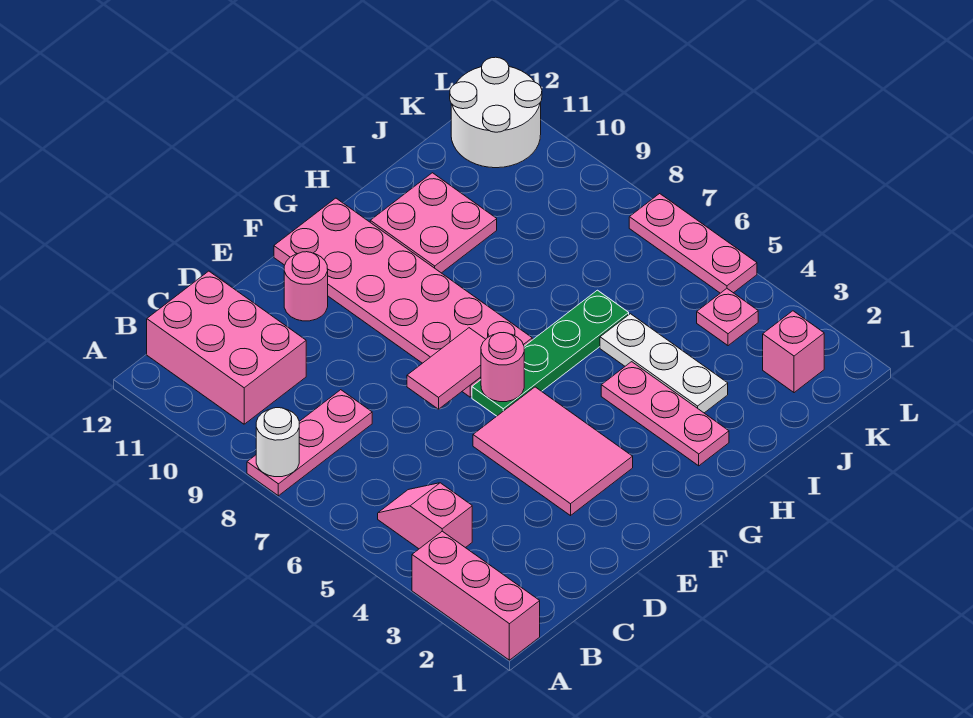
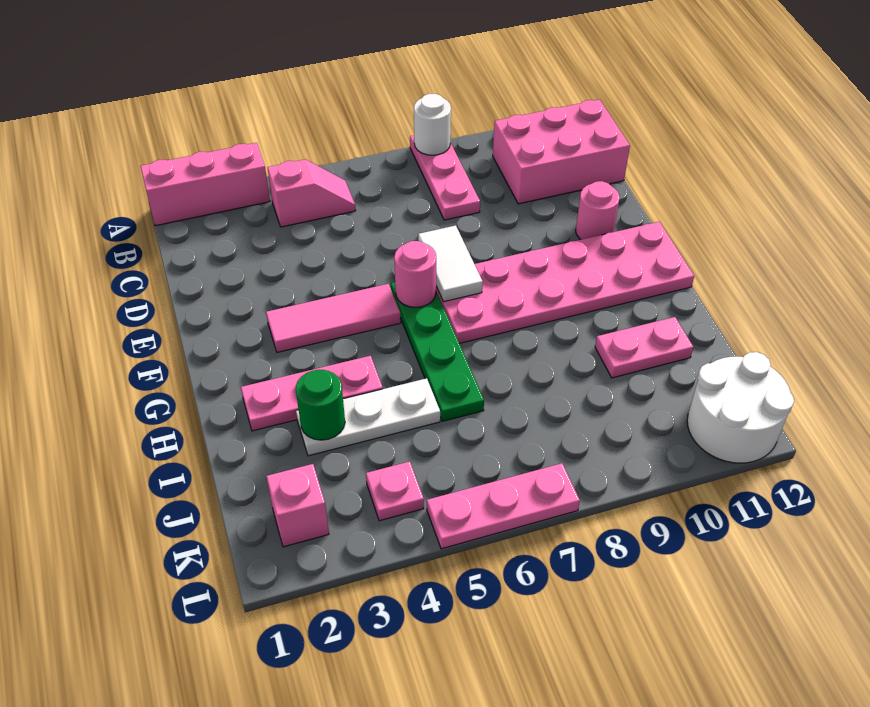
pink tile E3:F5 level 1 -> pink tile F3:F5 level 1
pink tile E7:F7 level 2 -> white tile E7:F7 level 2
pink plate H10:I11 level 1 -> pink plate I10:I11 level 1
none -> green round brick I3 level 2

